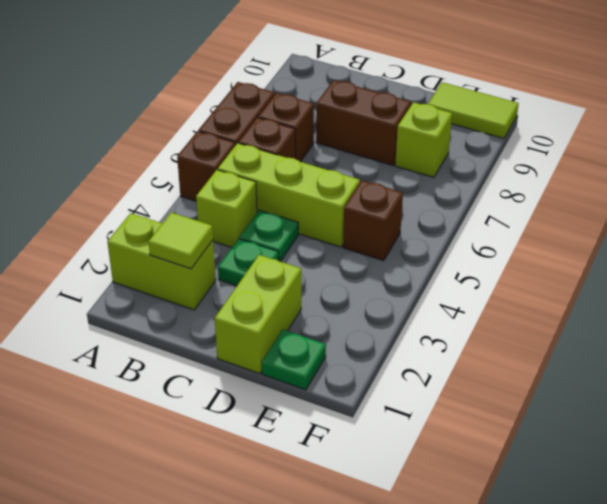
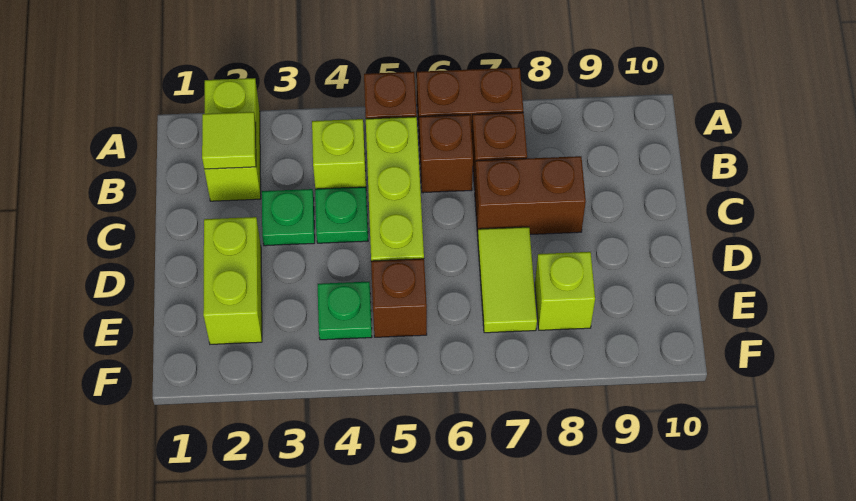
brown brick C8:D8 level 1 -> brown brick C7:C8 level 1
lime brick D1:D2 level 1 -> lime brick D2:E2 level 1
green plate E1 level 1 -> green plate E4 level 1
lime tile E10:F10 level 1 -> lime tile D7:E7 level 1

